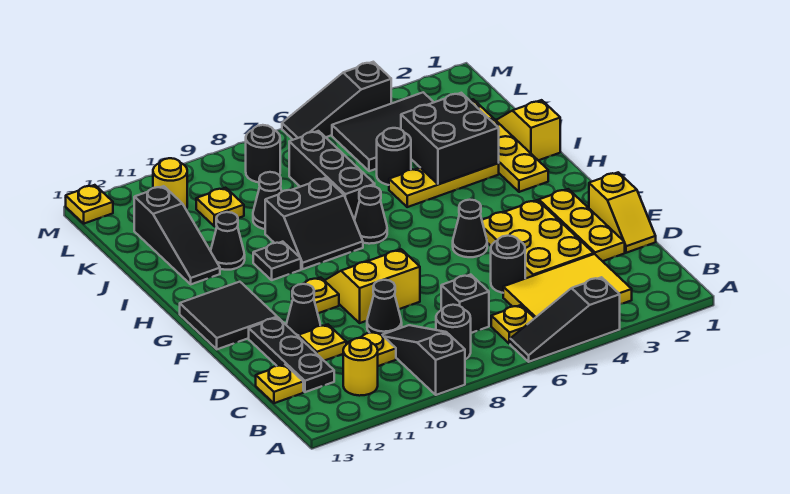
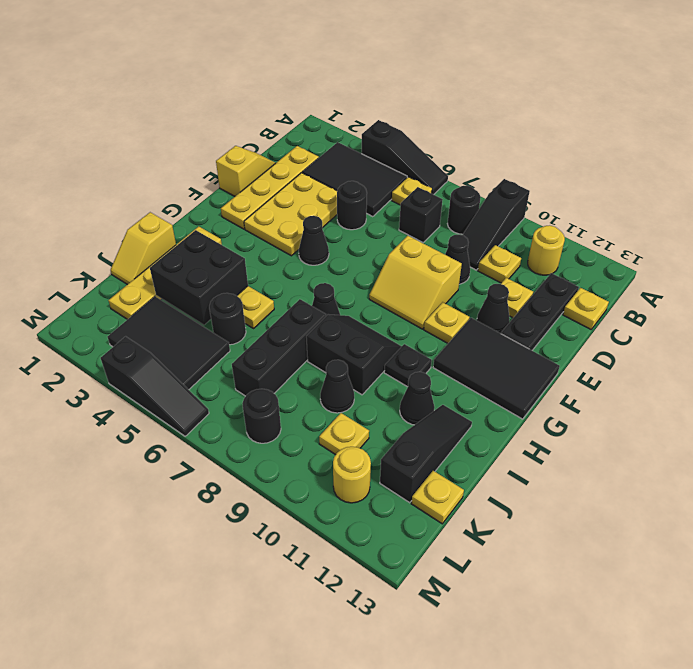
yellow tile B3:C5 level 1 -> black tile B3:C5 level 1
yellow plate D2:F2 level 1 -> yellow plate C2:F2 level 1
black tile F12:G13 level 1 -> black tile F11:G13 level 1
yellow plate M13 level 1 -> yellow plate K13 level 1

